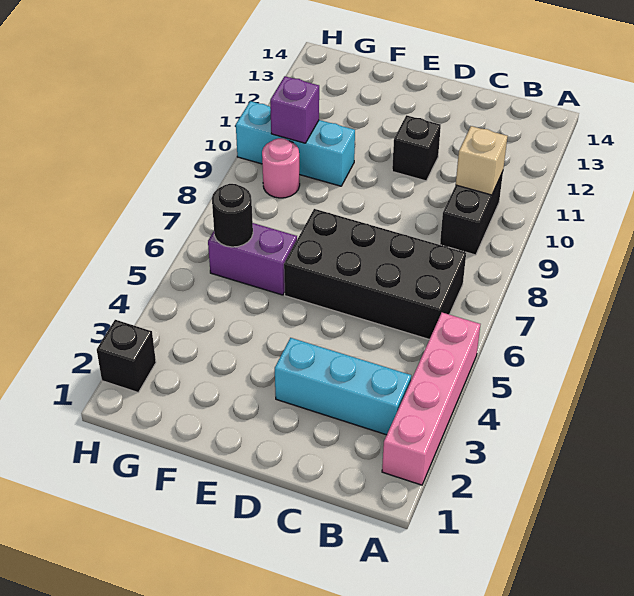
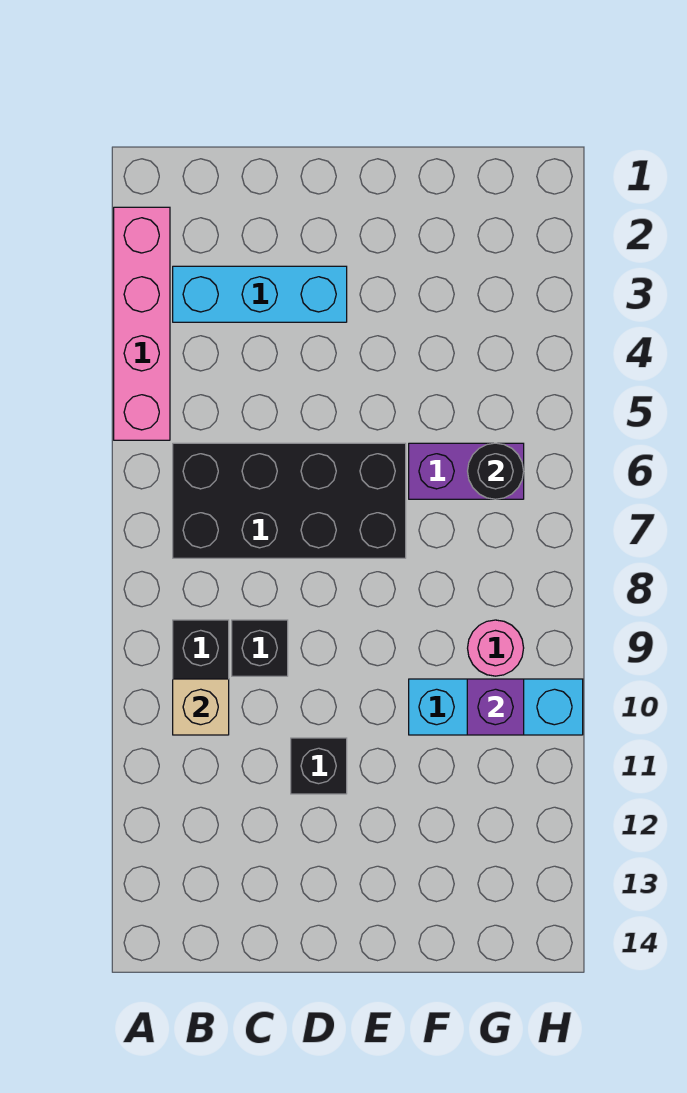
black brick H2 level 1 -> black brick C9 level 1

